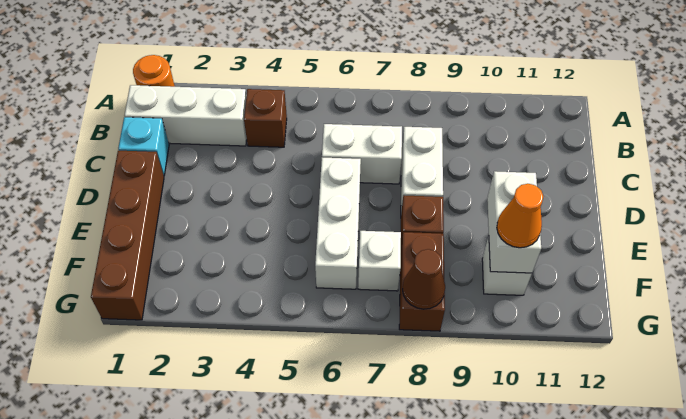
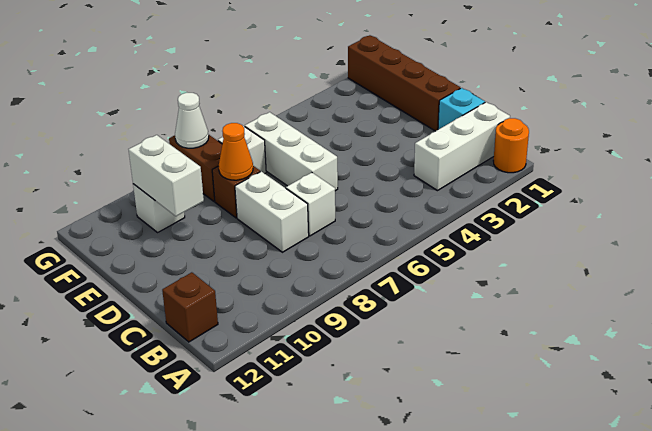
brown brick B4 level 1 -> brown brick B12 level 1
white brick C6:C7 level 1 -> white brick C7 level 1
orange cone F10 level 3 -> orange cone E8 level 2
brown cone G8 level 2 -> white cone G8 level 2

